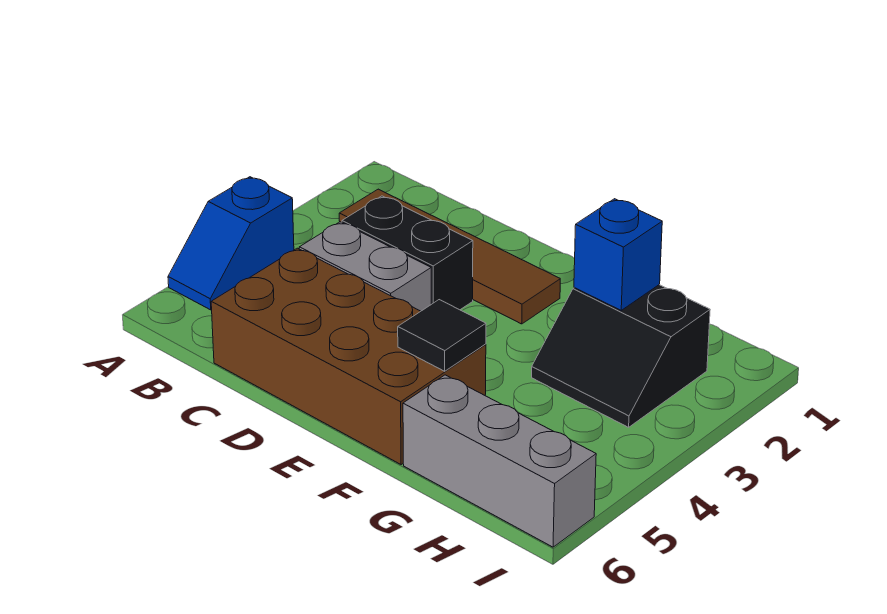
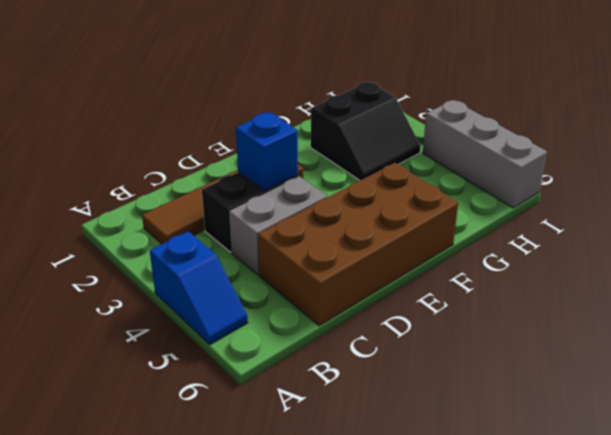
black tile F5 level 2 -> none
blue brick G2 level 2 -> blue brick D3 level 2
grey brick G6:I6 level 1 -> grey brick I4:I6 level 1

